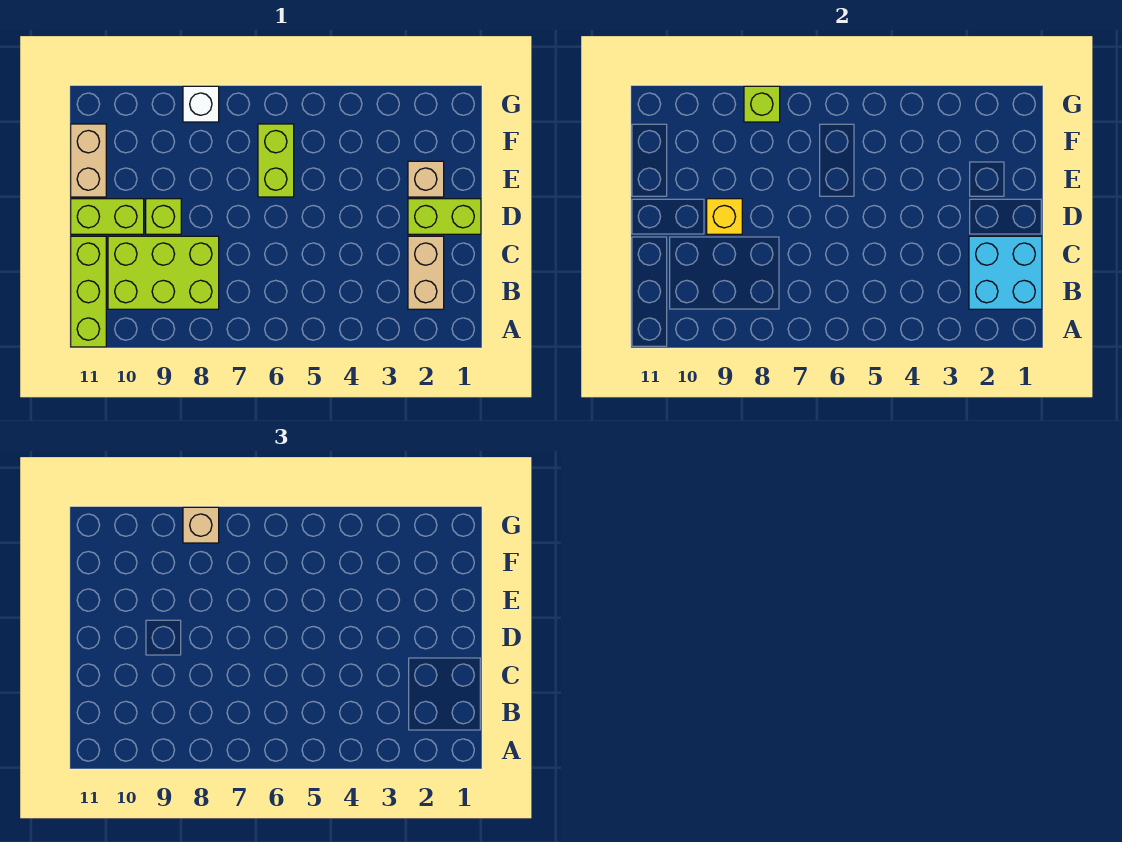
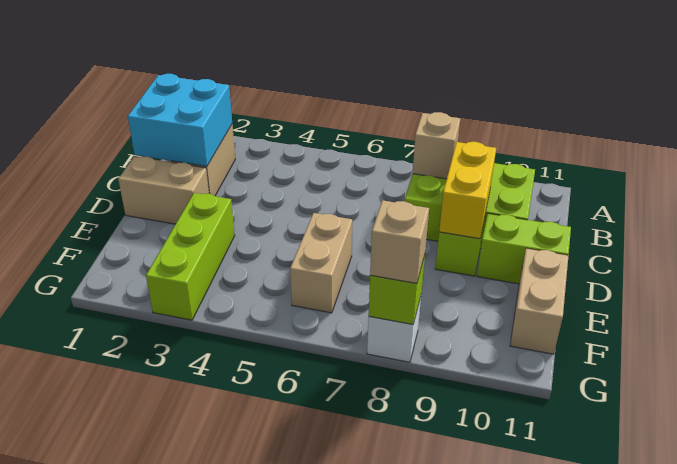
lime brick A11:C11 level 1 -> lime brick E3:G3 level 1
lime brick D1:D2 level 1 -> tan brick D1:D2 level 1
yellow brick D9 level 2 -> yellow brick C9:D9 level 2
tan brick E2 level 1 -> tan brick B8 level 2
lime brick E6:F6 level 1 -> tan brick E6:F6 level 1

